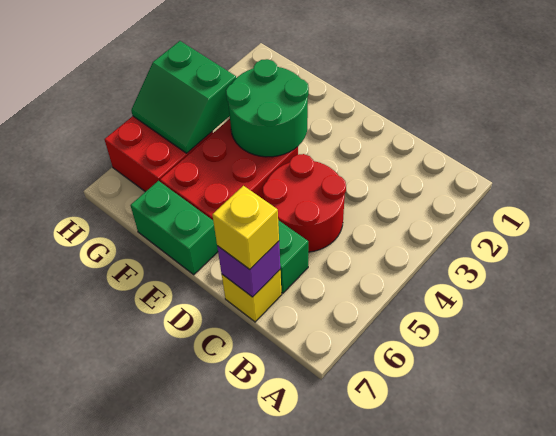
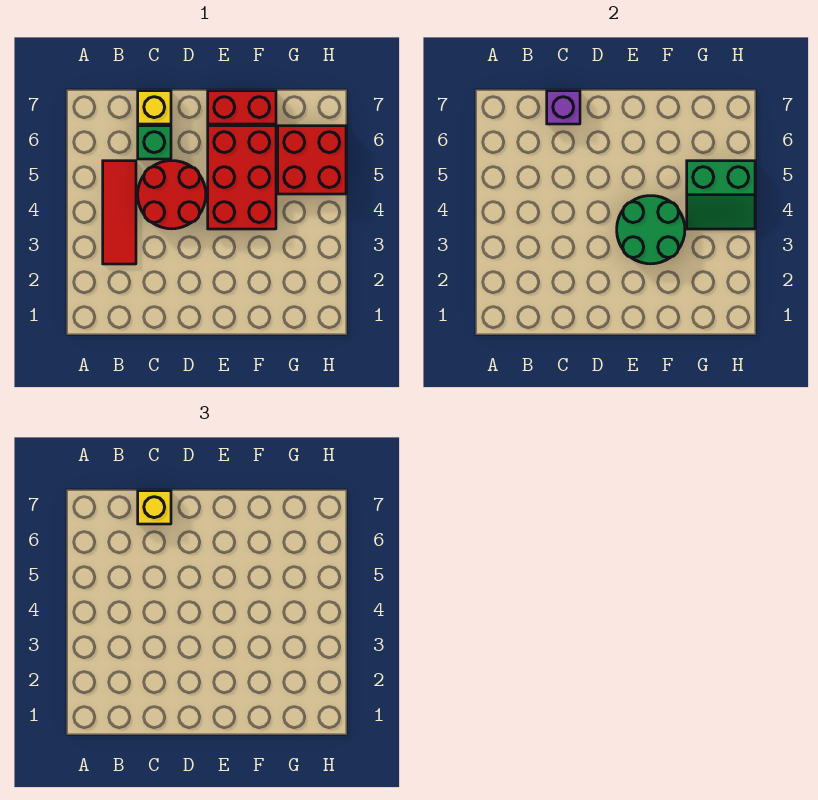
none -> red tile B3:B5 level 1
green brick E7:F7 level 1 -> red brick E7:F7 level 1
green slope G4:H5 level 2 top 4 -> green slope G4:H5 level 2 top 5

